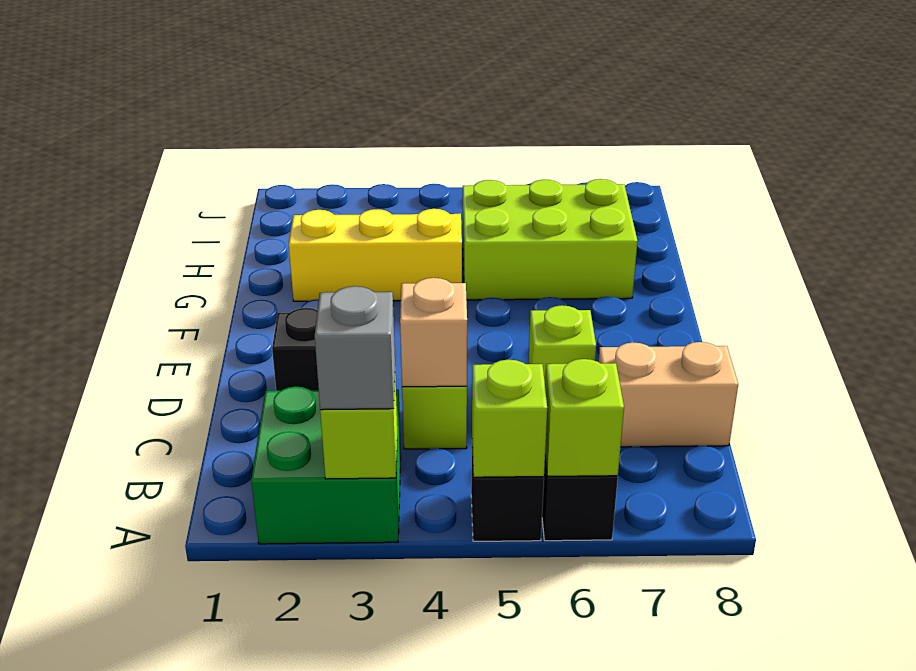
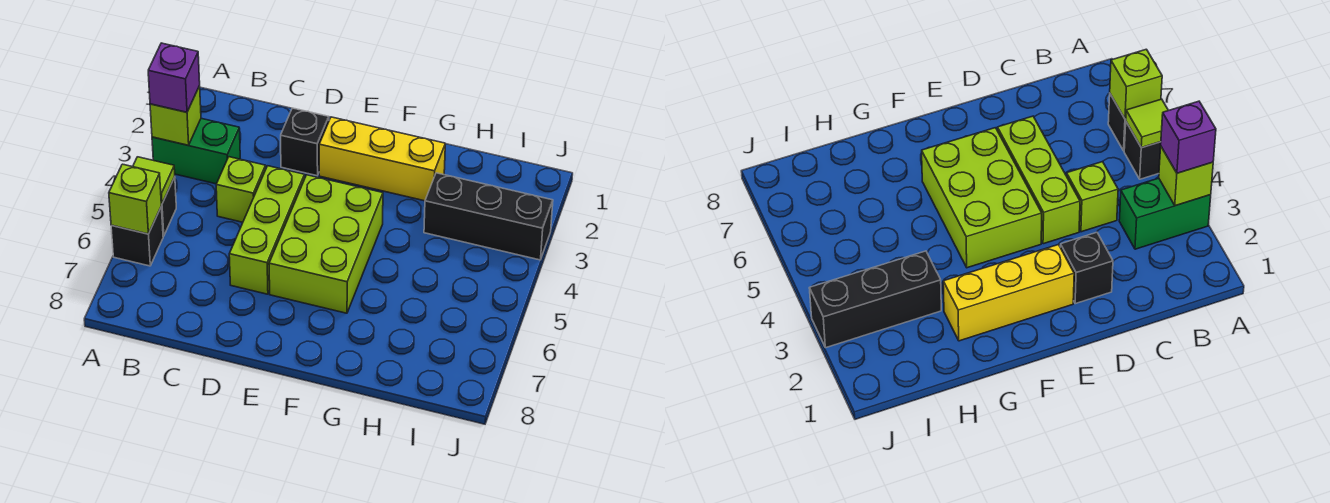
green brick A2:B3 level 1 -> green brick A3:B3 level 1
grey brick A3 level 3 -> purple brick A3 level 3
lime brick A5 level 2 -> lime tile A5 level 2
tan brick C4 level 2 -> none
tan brick C7:C8 level 1 -> none
lime brick D6 level 1 -> lime brick D4:D6 level 1
yellow brick G2:G4 level 1 -> yellow brick E2:G2 level 1
lime brick G5:H7 level 1 -> lime brick E4:F6 level 1
none -> black brick H3:J3 level 1

